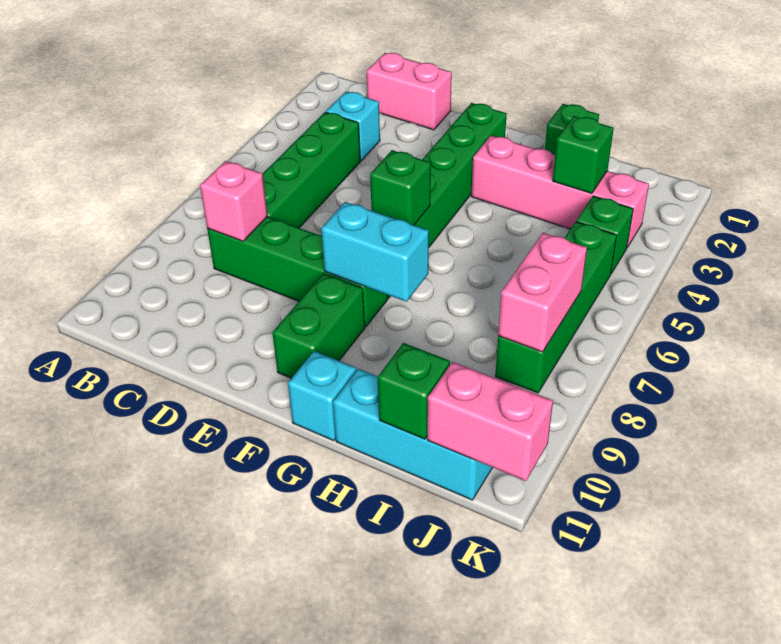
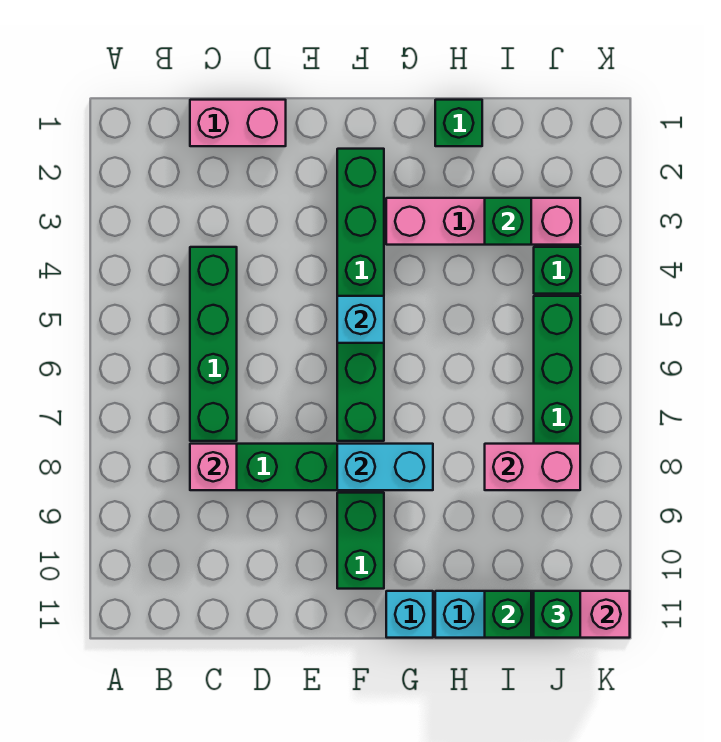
cyan brick C3 level 1 -> cyan brick F5 level 2
green brick F6 level 2 -> green brick J11 level 3
pink brick J7:J8 level 2 -> pink brick I8:J8 level 2

